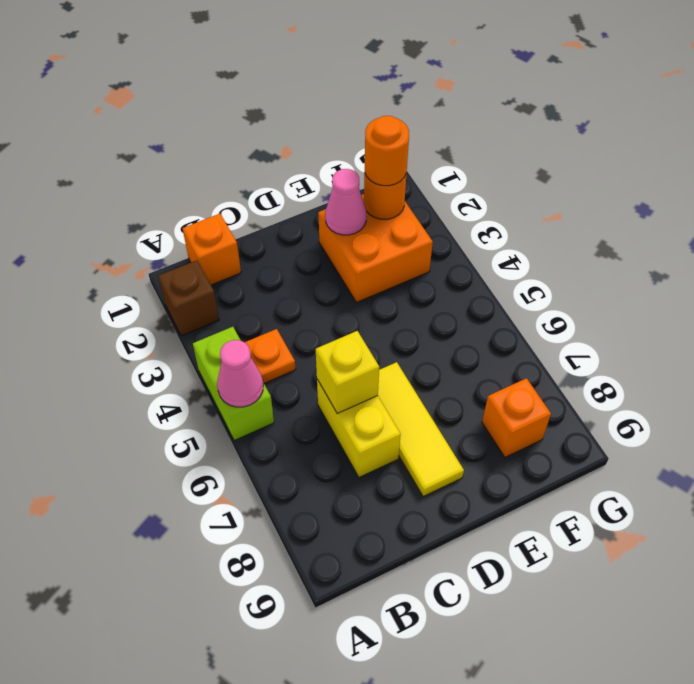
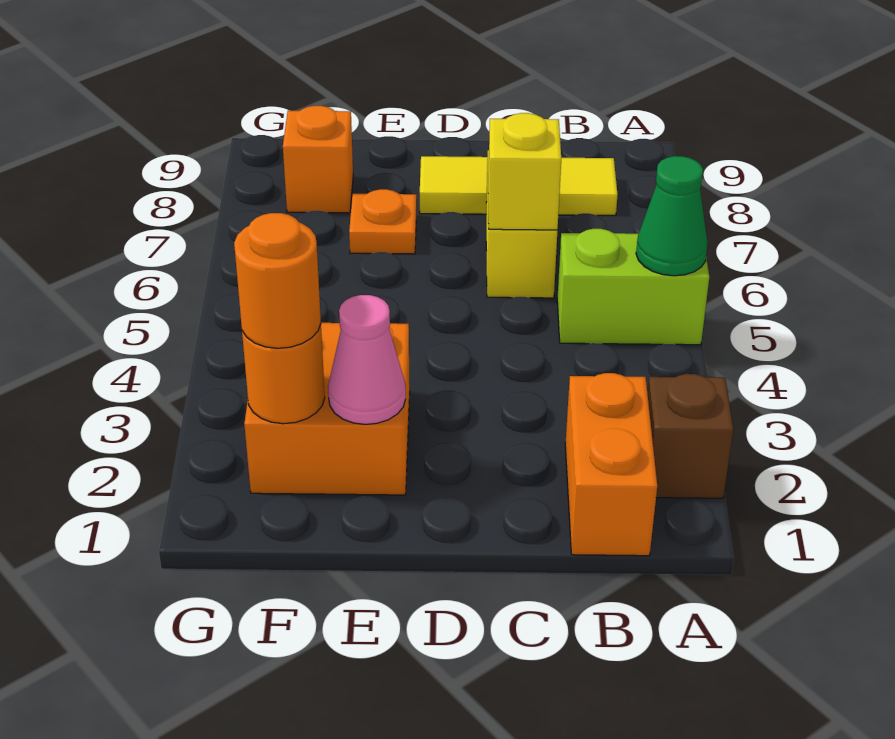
lime brick A4:A5 level 1 -> lime brick A5:B5 level 1
pink cone A5 level 2 -> green cone A5 level 2
orange brick B1 level 1 -> orange brick B1:B2 level 1
orange plate B4 level 1 -> orange plate E7 level 1
yellow tile D6:D8 level 1 -> yellow tile B8:D8 level 1

